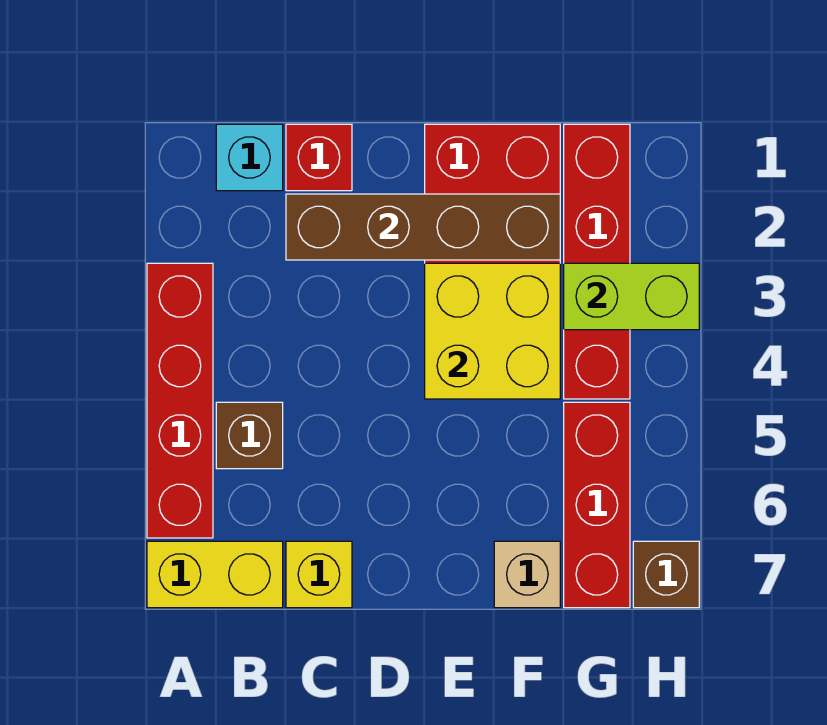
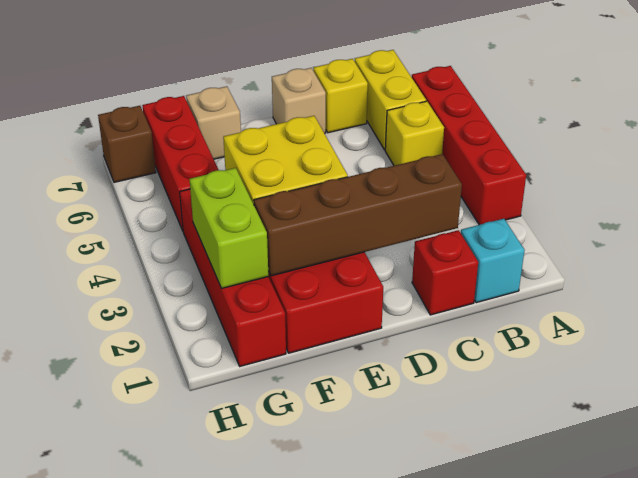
yellow brick A7:B7 level 1 -> yellow brick B6:B7 level 1
brown brick B5 level 1 -> yellow brick B5 level 1
none -> tan brick D7 level 1
lime brick G3:H3 level 2 -> lime brick G2:G3 level 2

